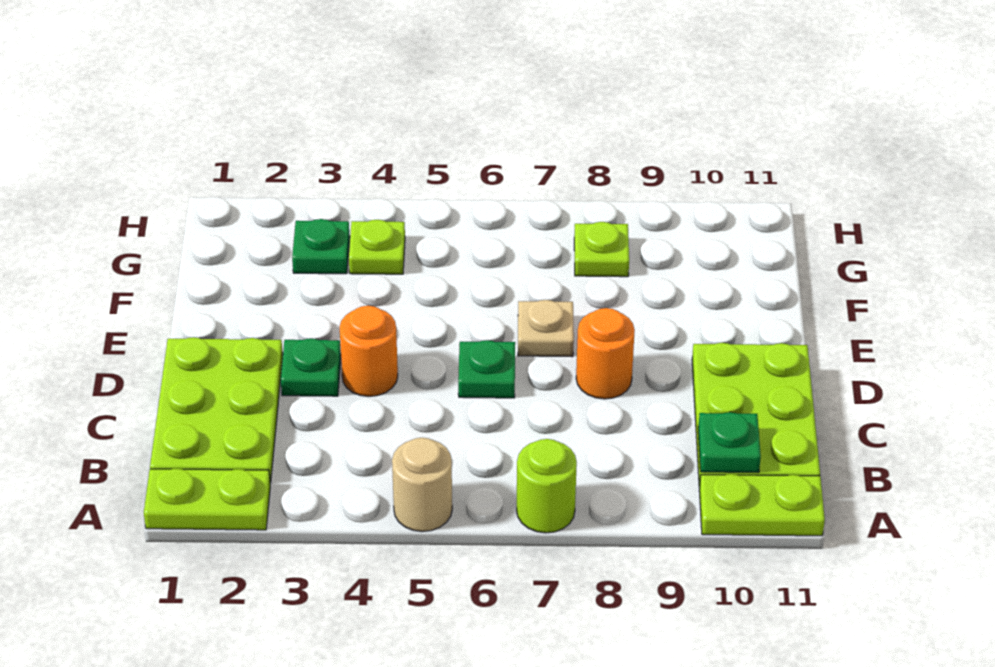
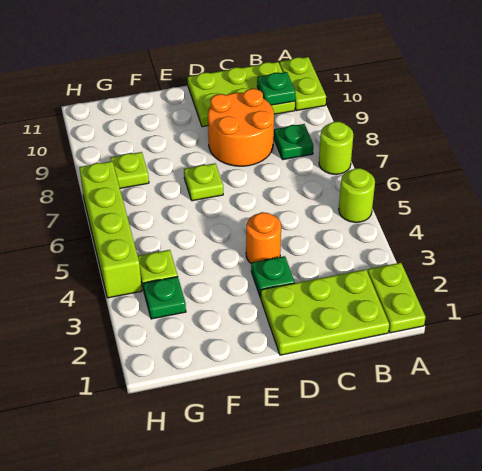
tan round brick A5 level 1 -> lime round brick A5 level 1
green plate D6 level 1 -> green plate B8 level 1
orange round brick D8 level 1 -> orange round brick C8:D9 level 1
tan plate E7 level 1 -> lime plate E7 level 1
none -> lime brick H4:H7 level 1

